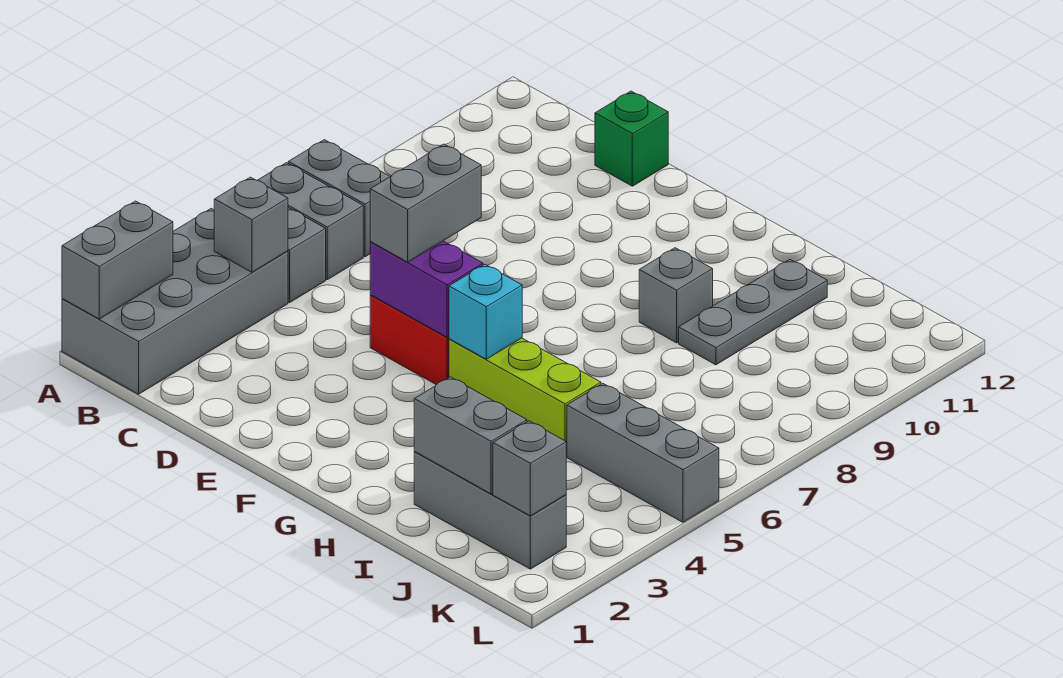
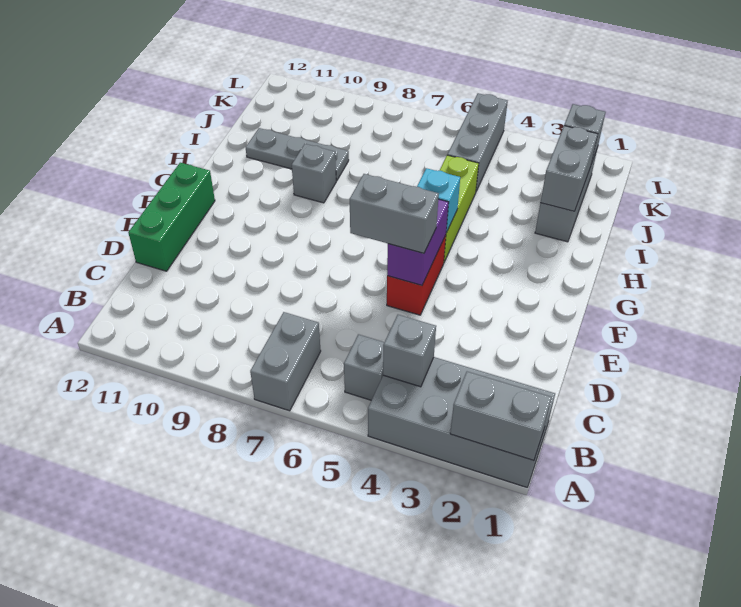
grey brick A6:B6 level 1 -> none
green brick D12 level 1 -> green brick D12:F12 level 1

